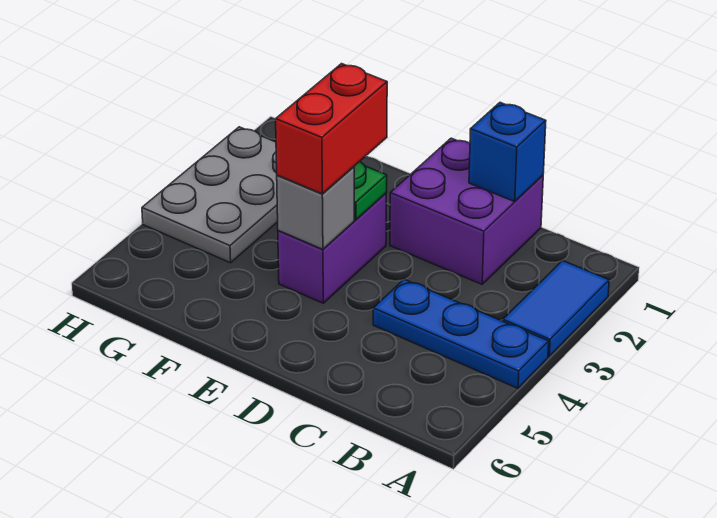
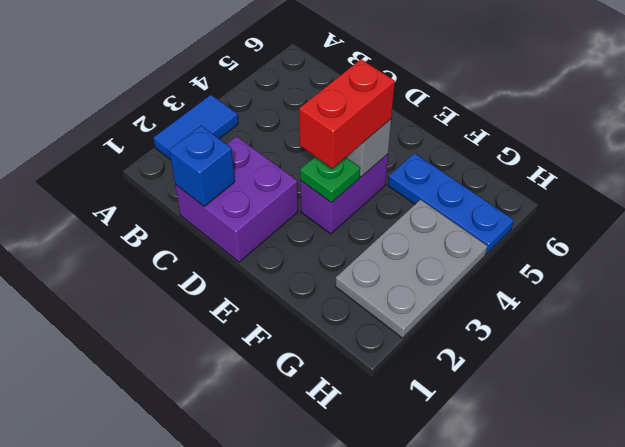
blue plate A4:C4 level 1 -> blue plate F5:H5 level 1

